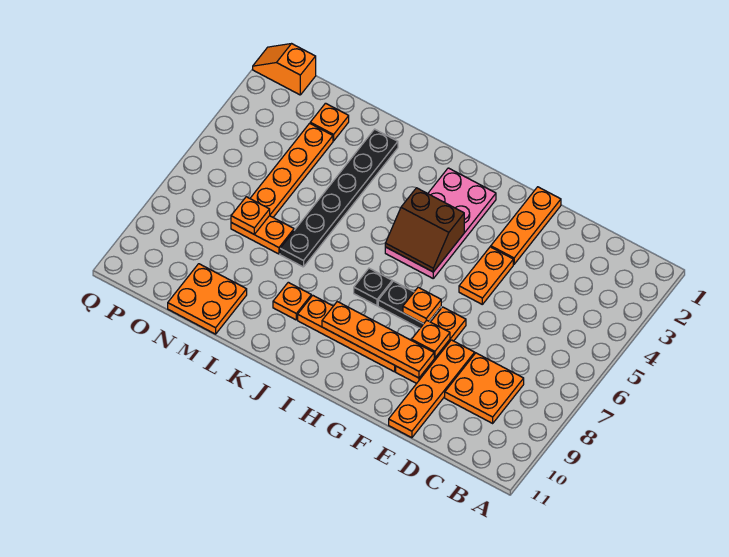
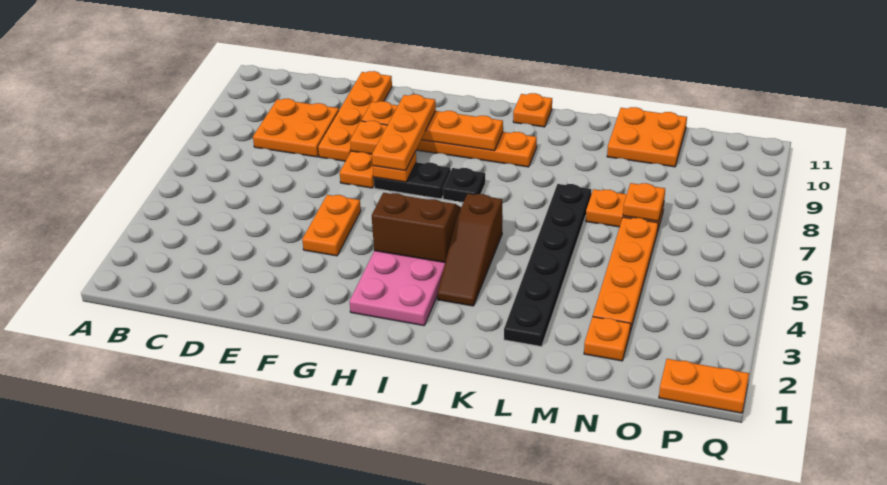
orange plate F1:F3 level 1 -> orange plate G7:G9 level 3
none -> brown slope J3:J5 level 1 top 5
orange plate K9 level 1 -> orange plate J11 level 1
orange slope P1:Q1 level 1 top P -> orange plate P1:Q1 level 1

